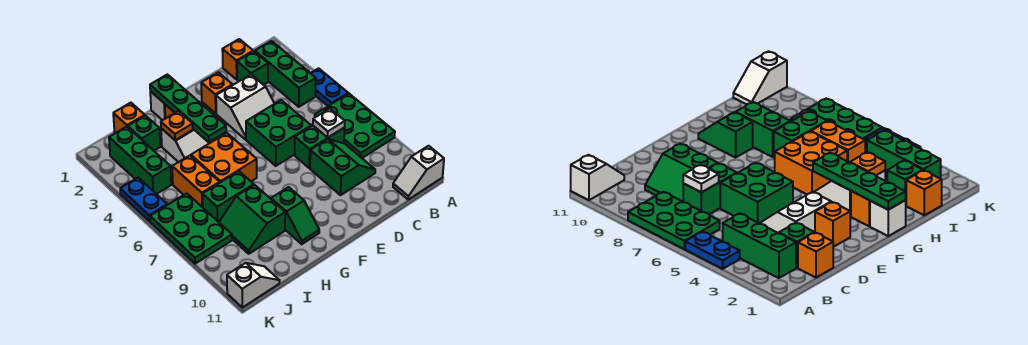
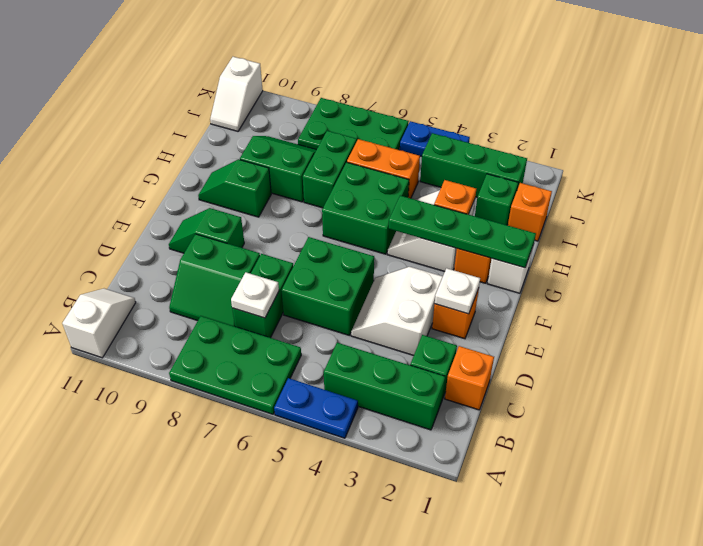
none -> white plate E2 level 2
none -> green slope E9:E10 level 1 top 9
orange brick G5:H6 level 1 -> green brick G5:H6 level 1

